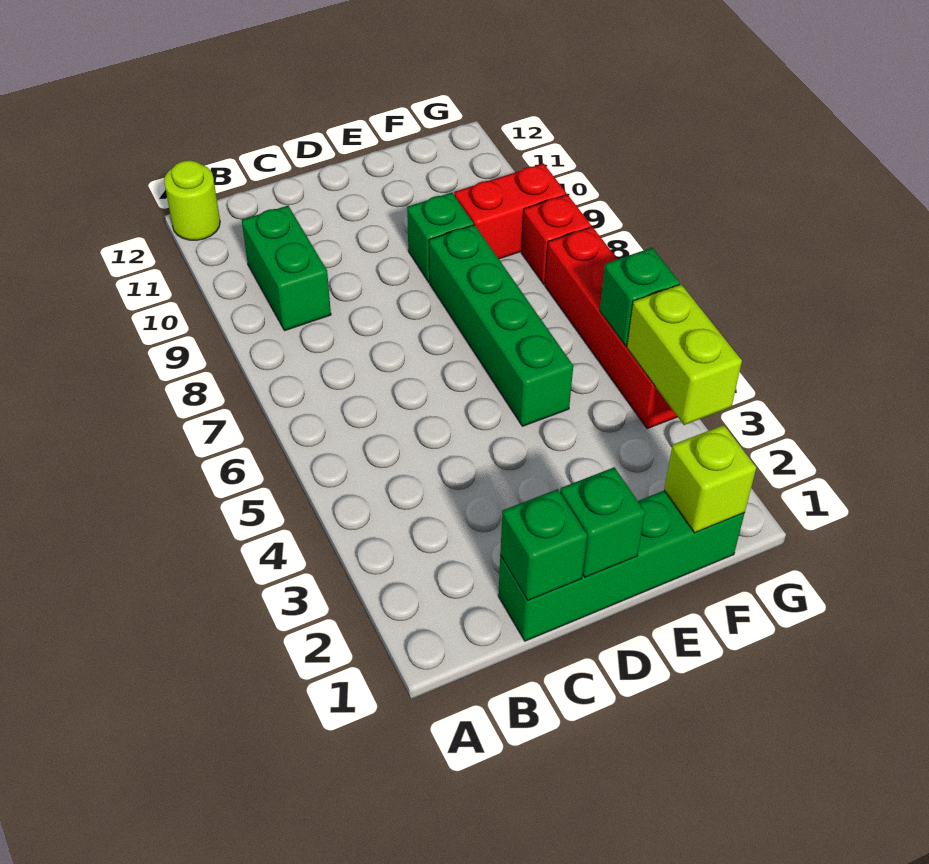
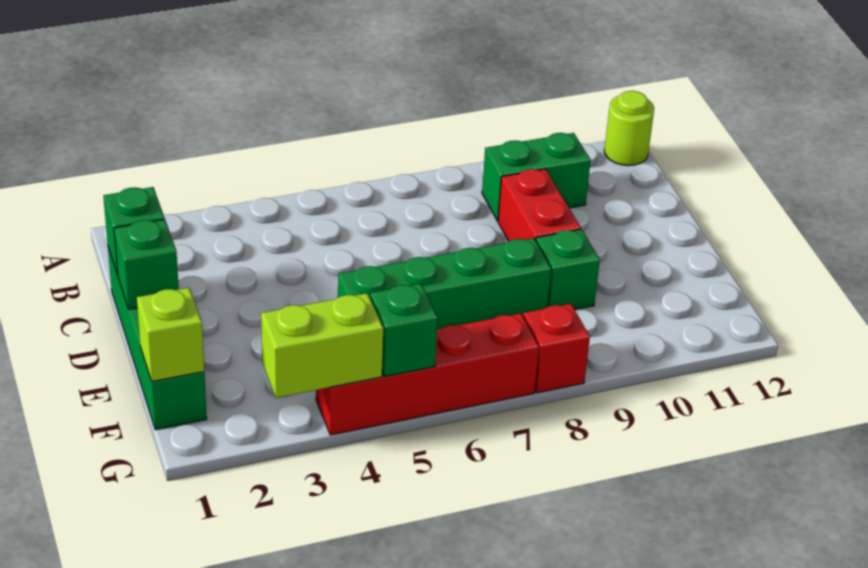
red brick F9:G9 level 1 -> red brick C9:D9 level 1

